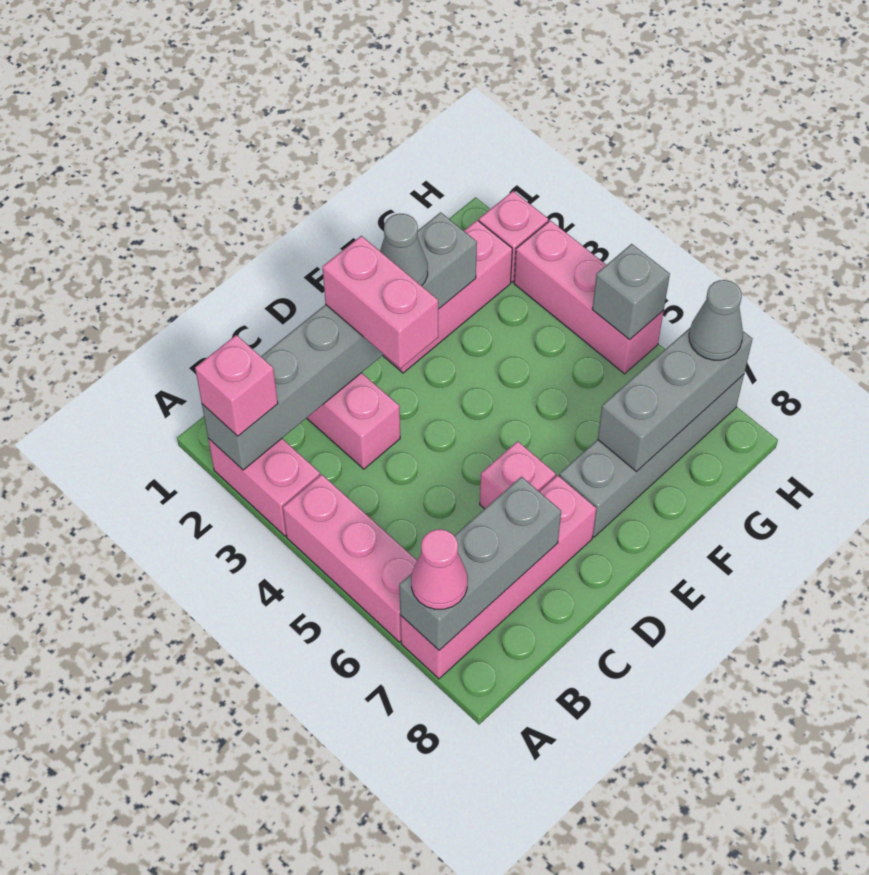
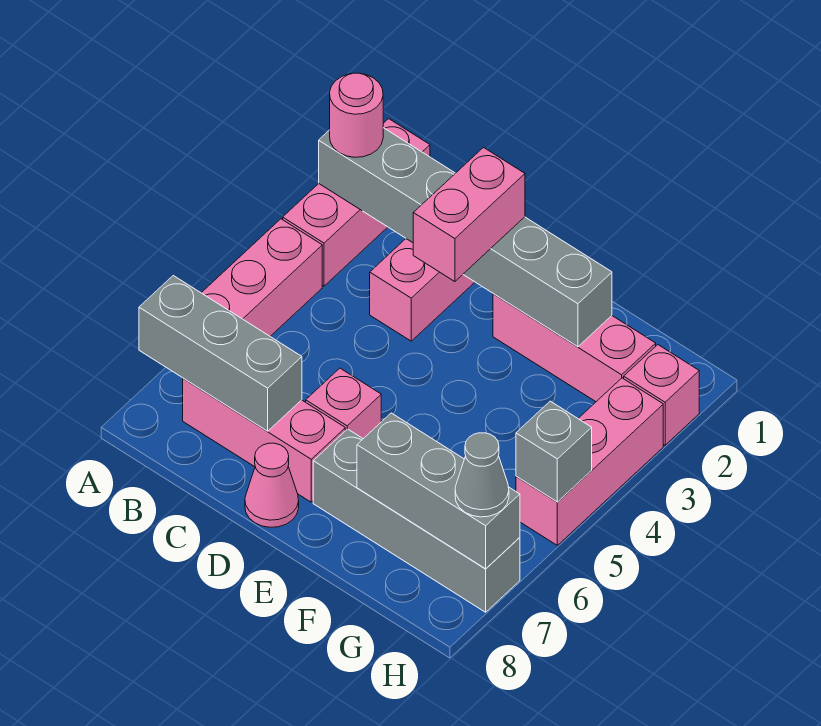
pink brick A2:A3 level 1 -> pink brick A1:A3 level 1
pink brick A2 level 3 -> pink round brick A2 level 3
pink brick A7:D7 level 1 -> pink brick B7:D7 level 1
pink cone A7 level 3 -> pink cone D8 level 1
grey cone E2 level 3 -> none

